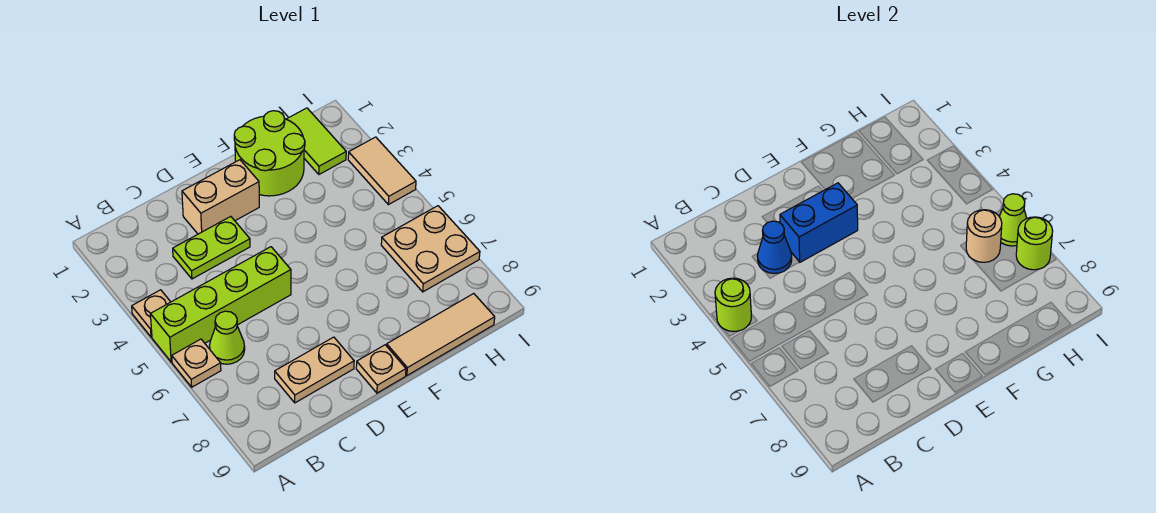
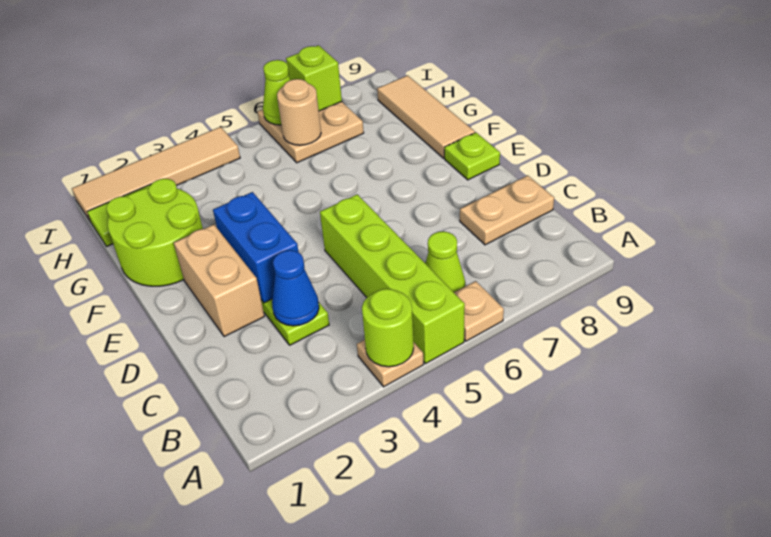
tan plate C8:D8 level 1 -> tan plate C8:C9 level 1
tan plate E9 level 1 -> lime plate E9 level 1
tan tile I3:I4 level 1 -> tan tile I1:I4 level 1
lime round brick I7 level 2 -> lime brick I7 level 2

